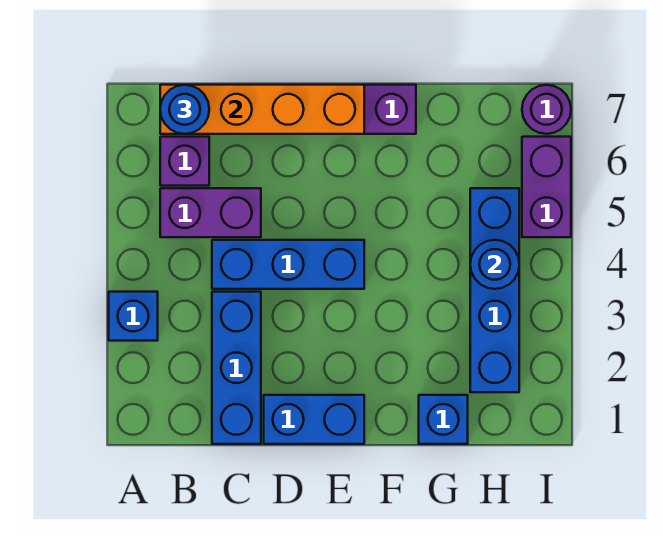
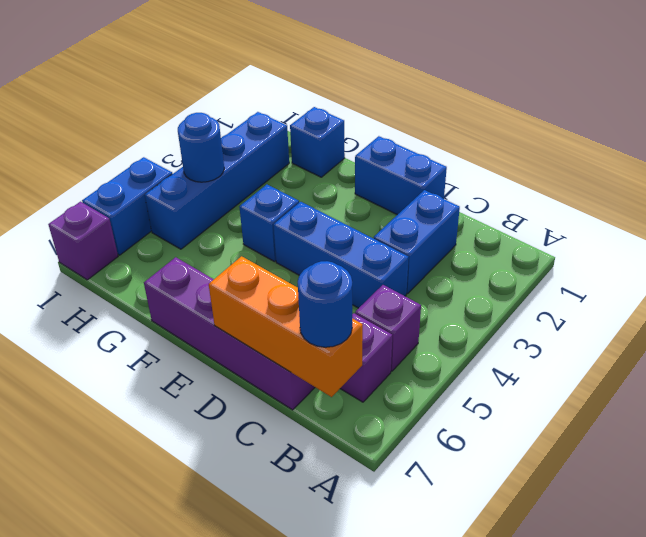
blue brick A3 level 1 -> blue brick F4 level 1
purple brick B5:C5 level 1 -> purple brick B5 level 1
orange brick B7:E7 level 2 -> orange brick B7:D7 level 2
blue brick C1:C3 level 1 -> blue brick C2:C3 level 1
purple brick I5:I6 level 1 -> blue brick I5:I6 level 1
purple round brick I7 level 1 -> purple brick I7 level 1

